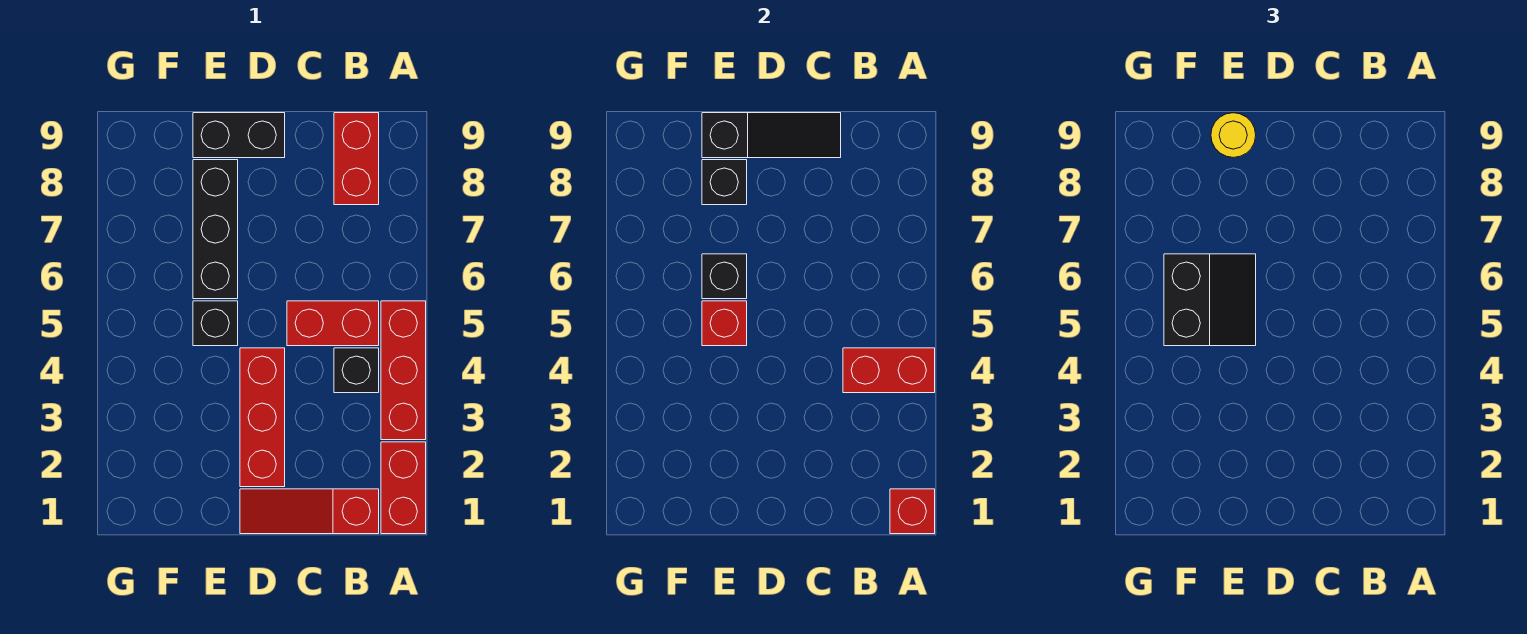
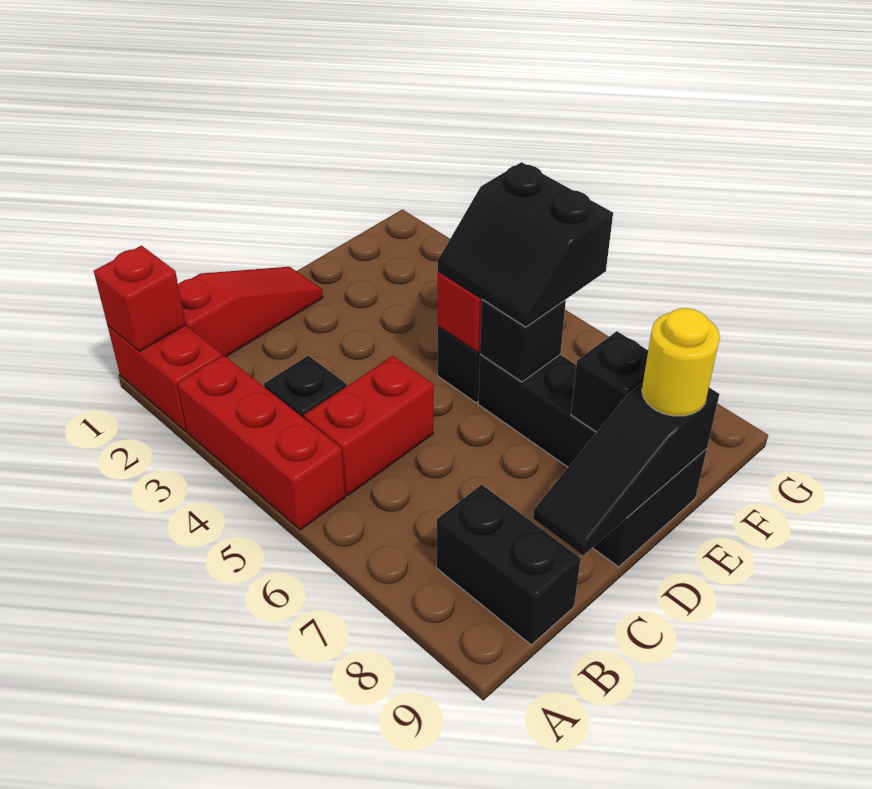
red brick A4:B4 level 2 -> none
red brick B8:B9 level 1 -> black brick B8:B9 level 1
red brick D2:D4 level 1 -> none

